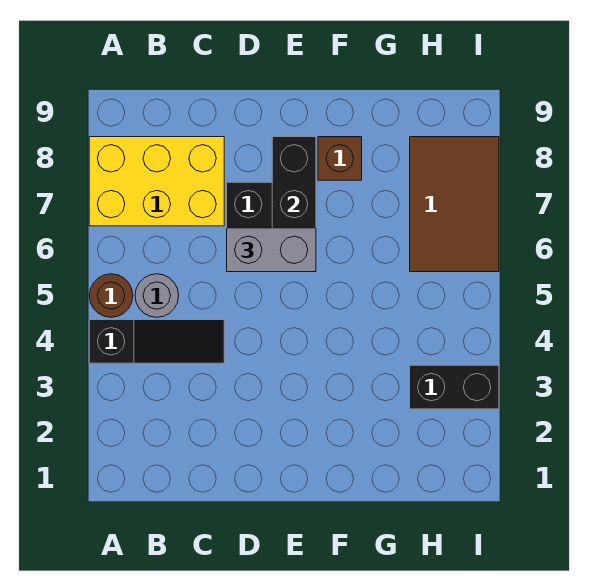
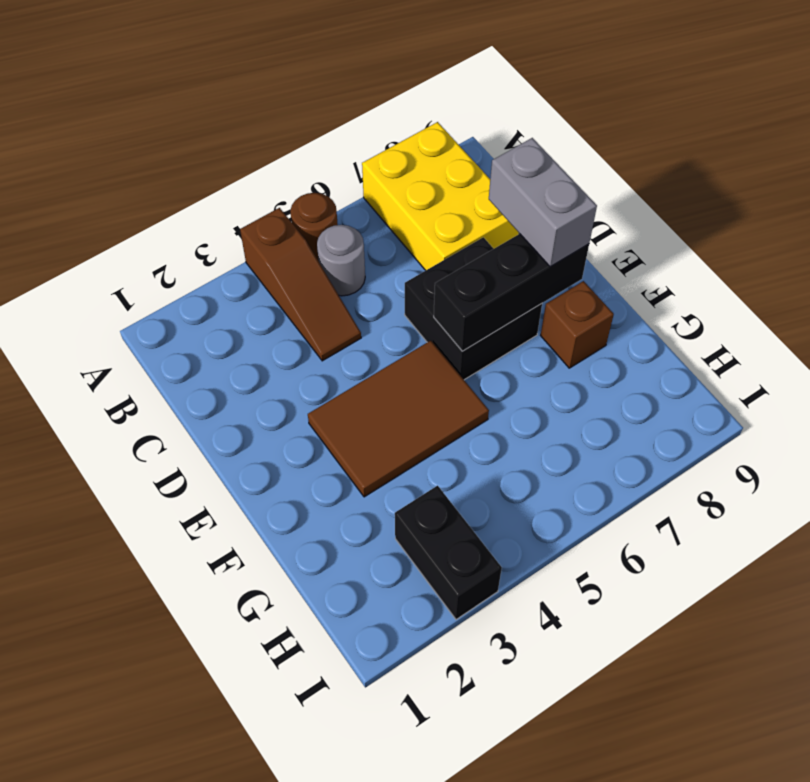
black slope A4:C4 level 1 top A -> brown slope A4:C4 level 1 top A
grey brick D6:E6 level 3 -> grey brick D8:E8 level 3
brown tile H6:I8 level 1 -> brown tile E3:F5 level 1

